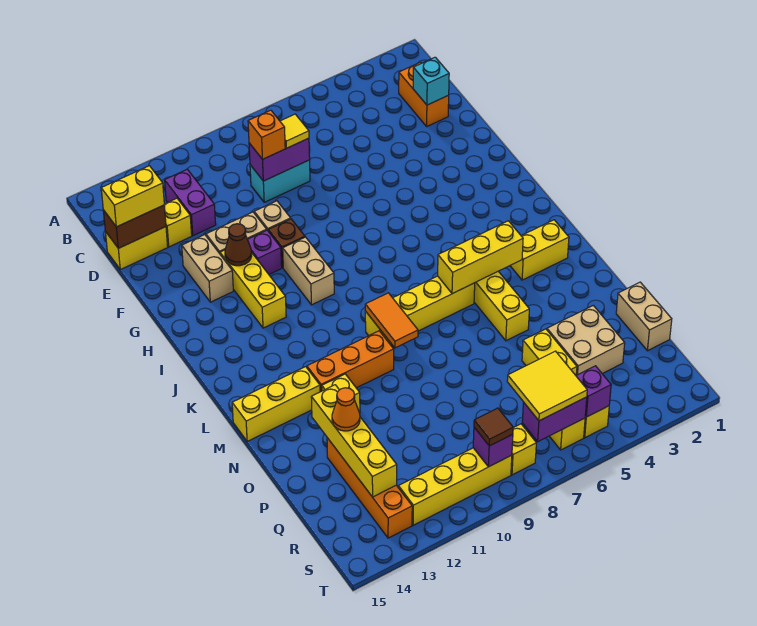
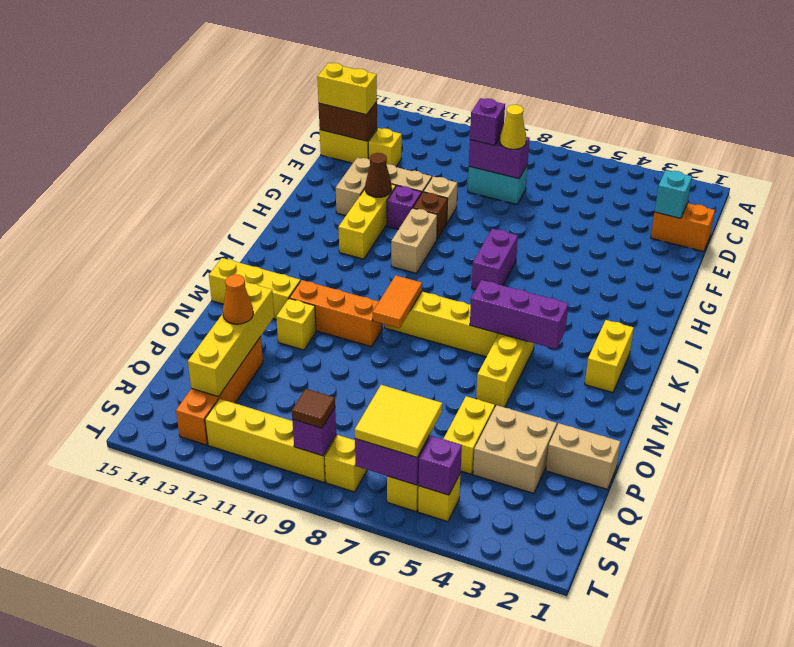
orange brick C2:D2 level 1 -> orange brick D1:D2 level 1
purple brick C12:D12 level 1 -> purple brick H7:I7 level 1
yellow tile D8 level 3 -> yellow cone D8 level 3
orange brick D9 level 3 -> purple brick D9 level 3
yellow brick L2:L3 level 1 -> yellow brick K2:L2 level 1
yellow brick L4:L6 level 2 -> purple brick L4:L6 level 2
tan brick P1:Q1 level 1 -> tan brick P1:P2 level 1

